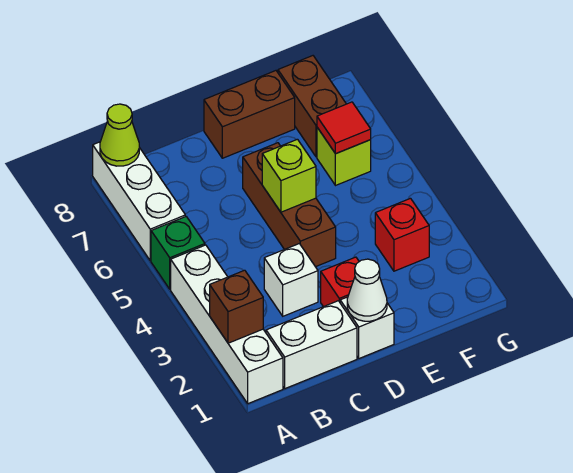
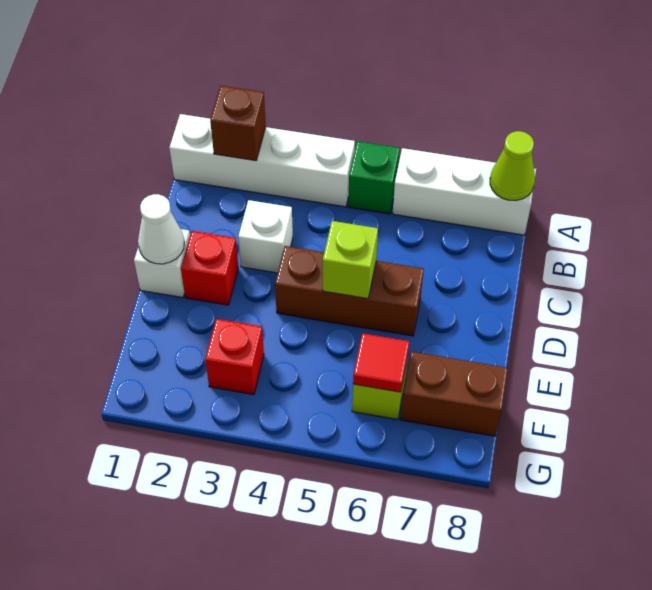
white brick B1:C1 level 1 -> none
brown brick D8:E8 level 1 -> none

